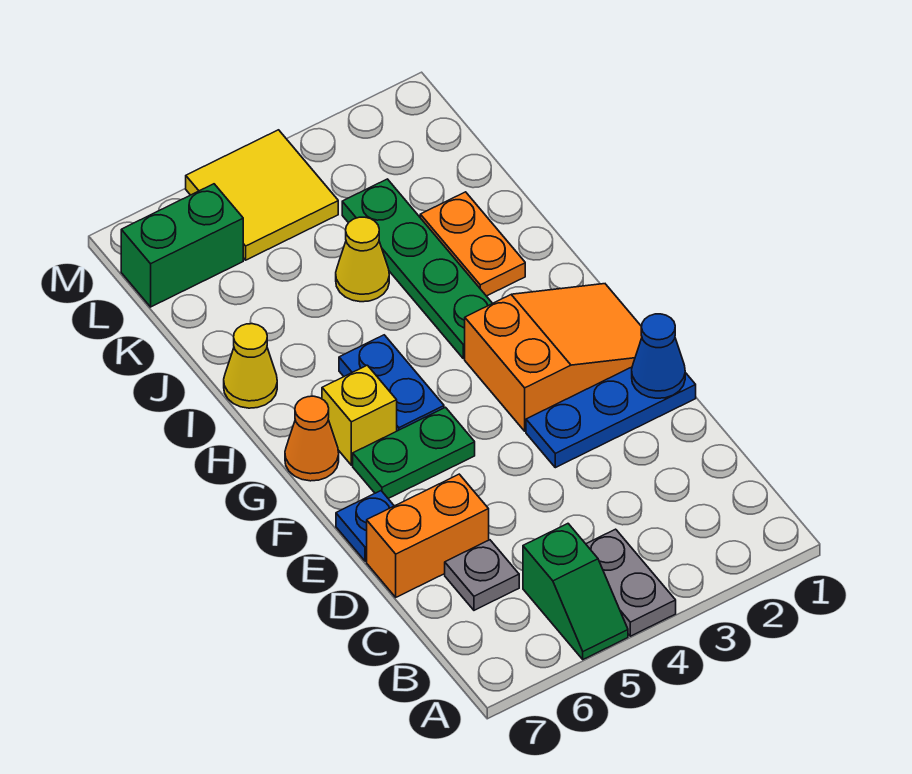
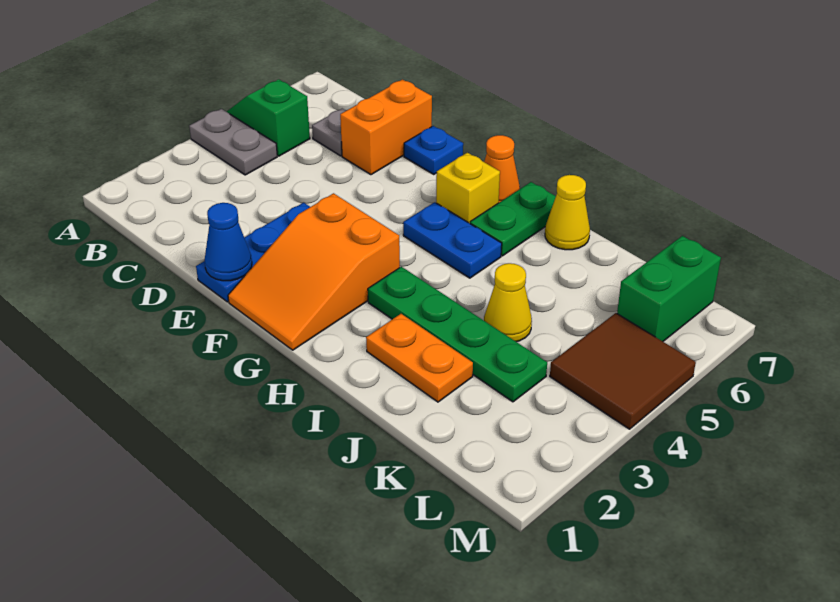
green plate F5:F6 level 1 -> green plate H6:H7 level 1
yellow tile L4:M5 level 1 -> brown tile L4:M5 level 1

